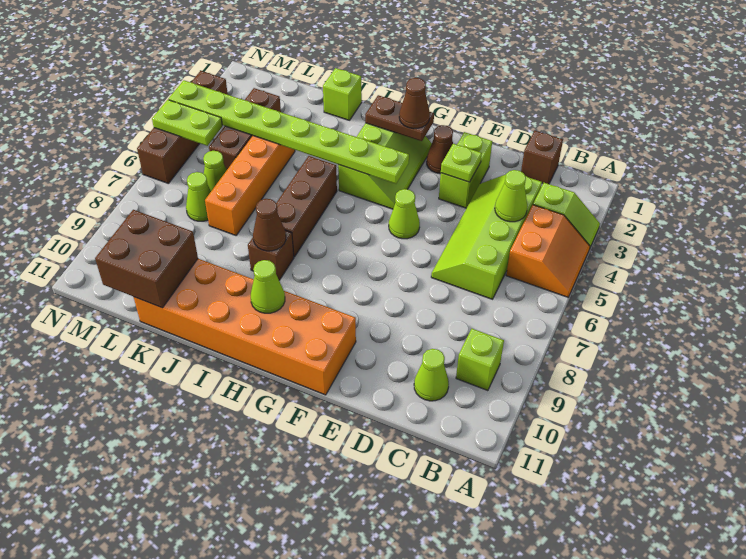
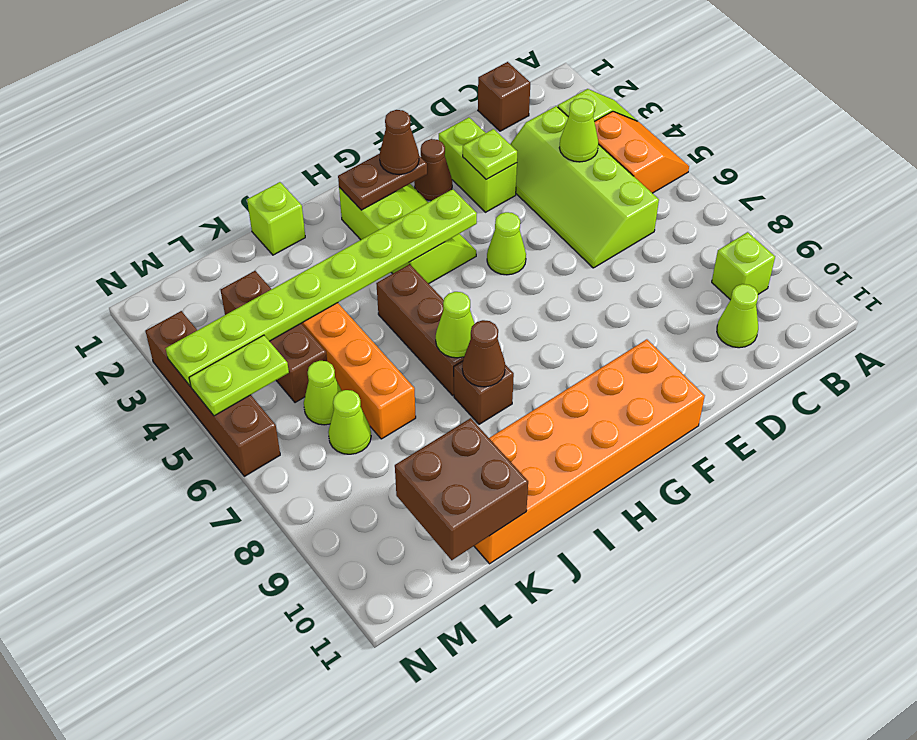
lime cone H10 level 2 -> lime cone I7 level 2

